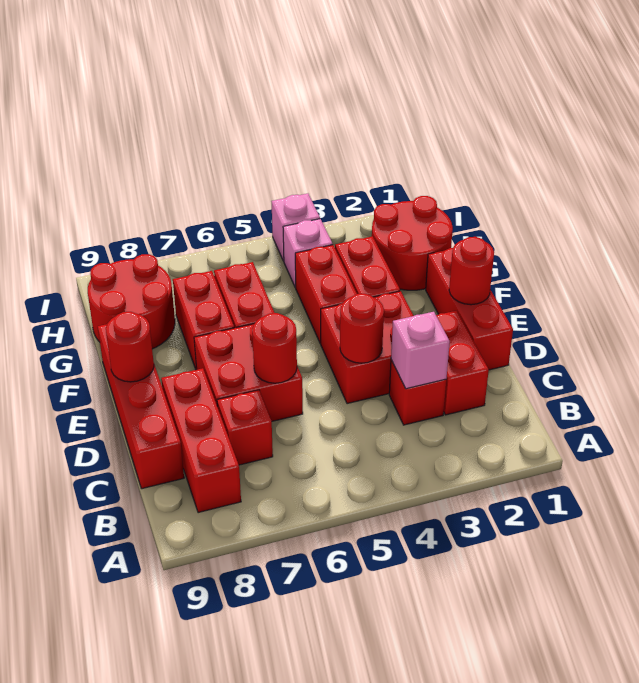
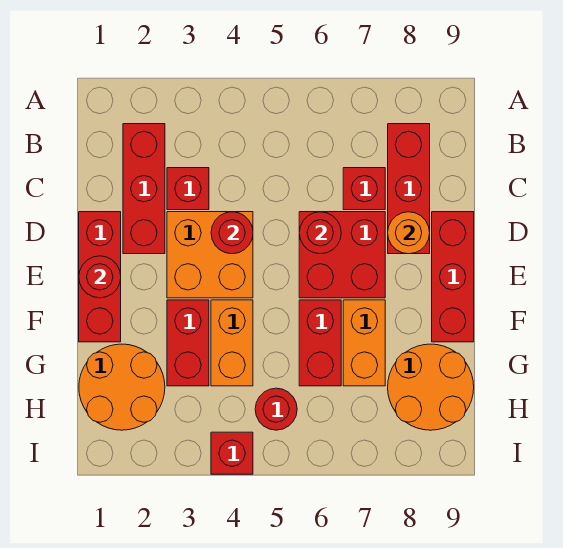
red brick C2:D2 level 1 -> red brick B2:D2 level 1
pink brick C3 level 2 -> none
red brick C9:F9 level 1 -> red brick D9:F9 level 1
red brick D3:E4 level 1 -> orange brick D3:E4 level 1
none -> orange round brick D8 level 2
red round brick E9 level 2 -> red round brick H5 level 1
red brick F4:G4 level 1 -> orange brick F4:G4 level 1
red brick F7:G7 level 1 -> orange brick F7:G7 level 1
red round brick G1:H2 level 1 -> orange round brick G1:H2 level 1
red round brick G8:H9 level 1 -> orange round brick G8:H9 level 1
pink brick H4 level 1 -> none
pink brick I4 level 1 -> red brick I4 level 1

